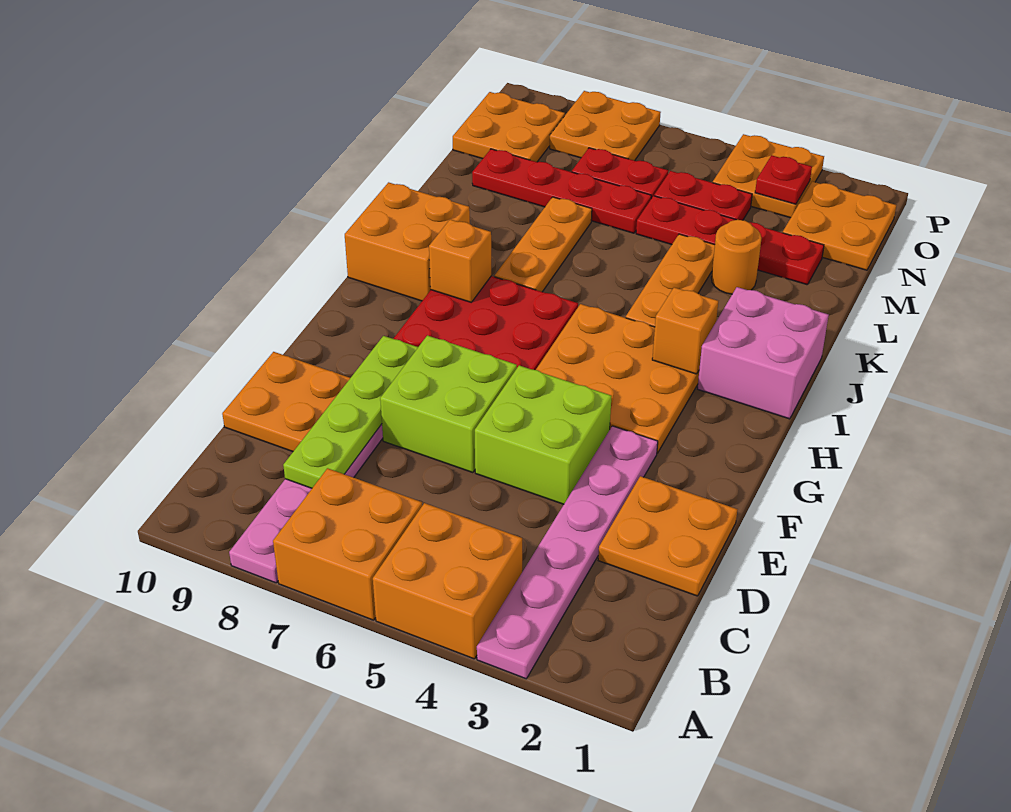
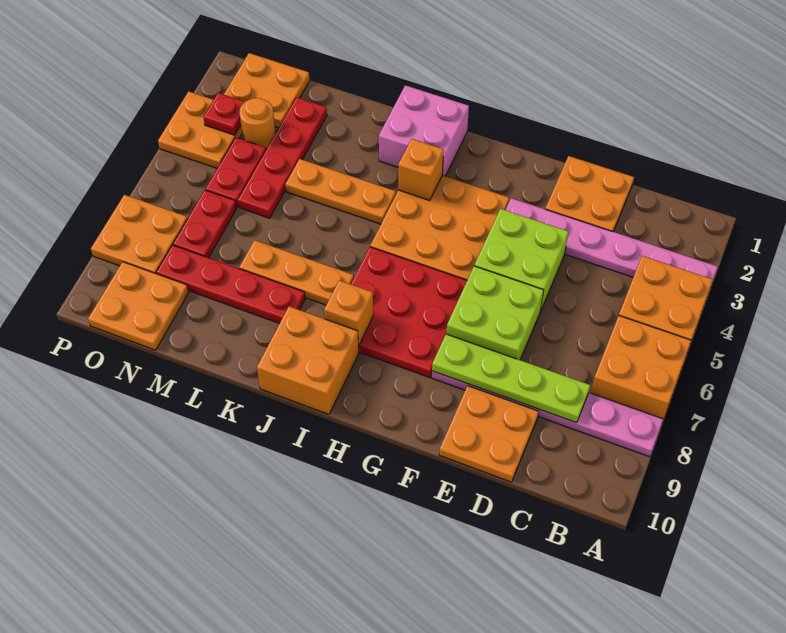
orange round brick L3 level 1 -> orange round brick N3 level 1
red plate M6:M9 level 1 -> red plate K8:N8 level 1

